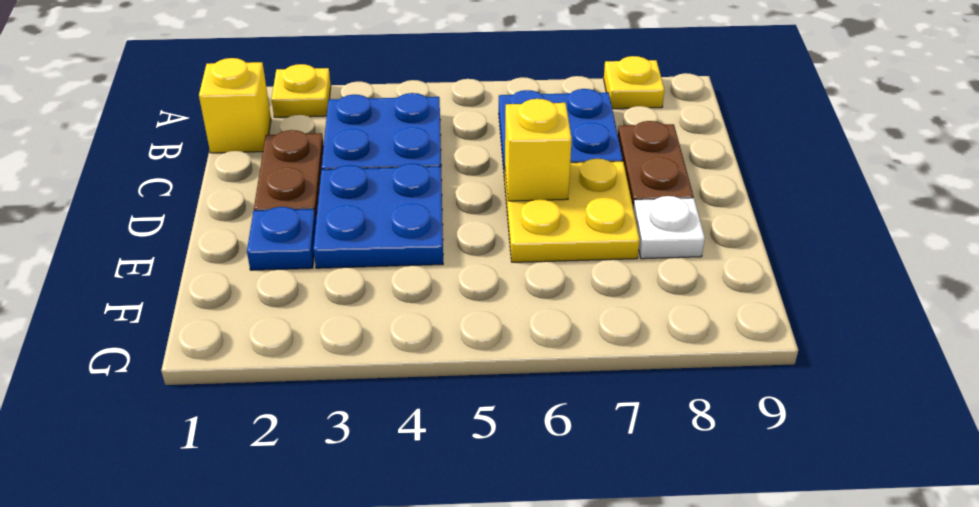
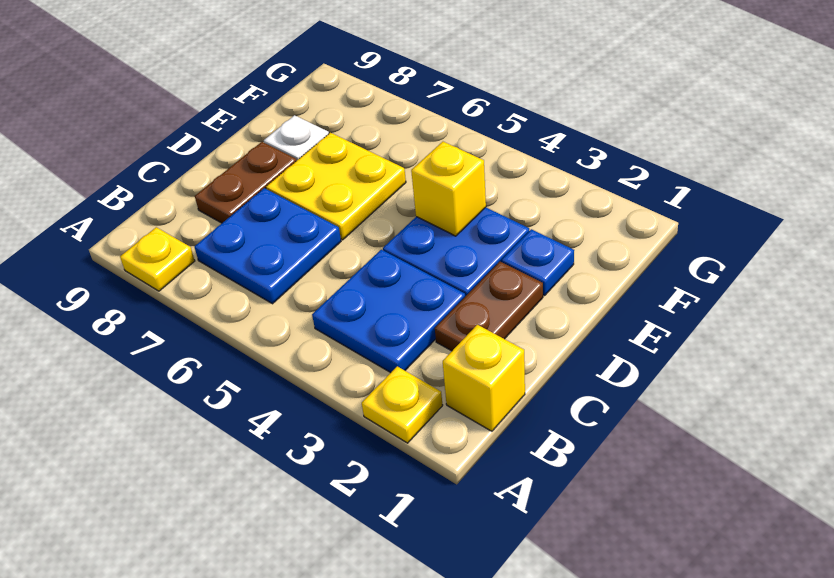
yellow brick D6 level 2 -> yellow brick E4 level 2

